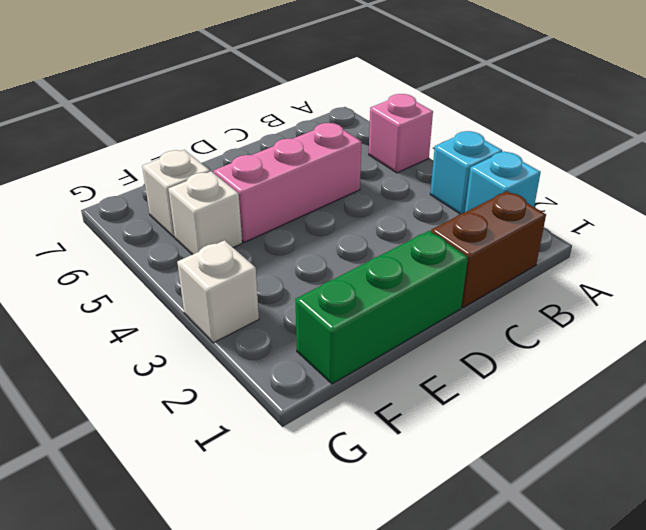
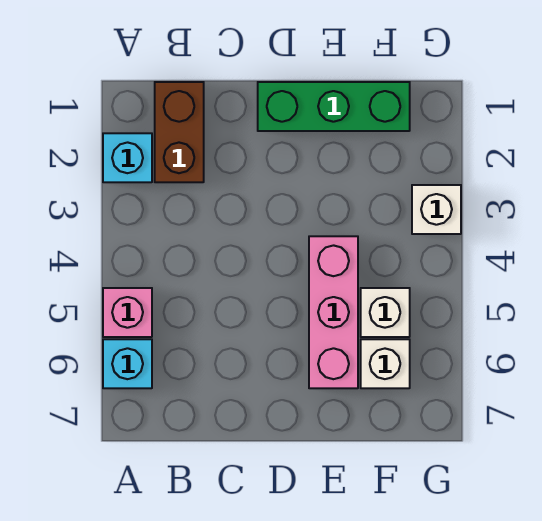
cyan brick A3 level 1 -> cyan brick A6 level 1
brown brick B1:C1 level 1 -> brown brick B1:B2 level 1
pink brick C5:E5 level 1 -> pink brick E4:E6 level 1

